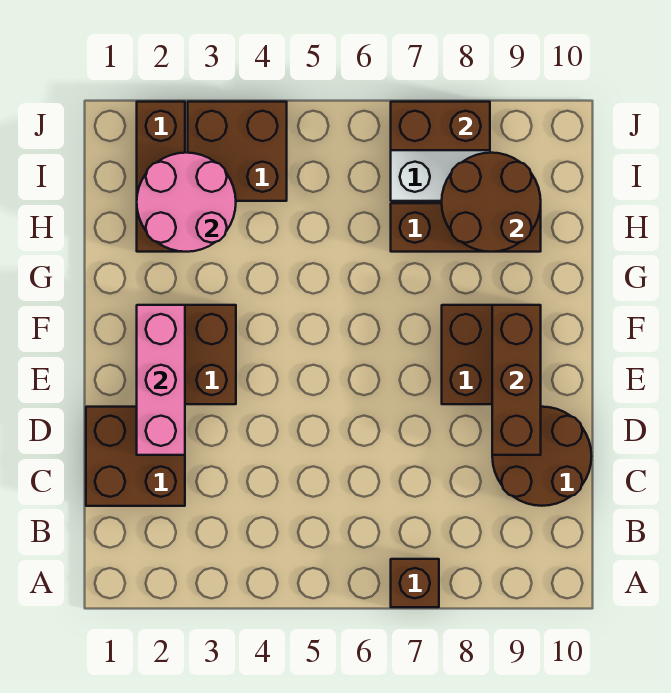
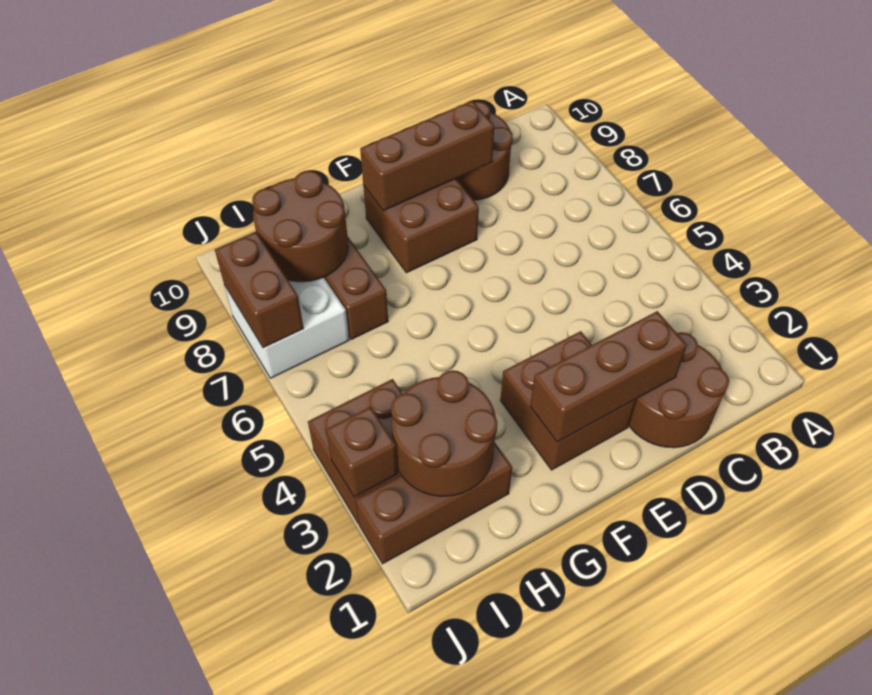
brown brick A7 level 1 -> brown brick J3 level 2
brown brick C1:D2 level 1 -> brown round brick C1:D2 level 1
pink brick D2:F2 level 2 -> brown brick D2:F2 level 2
pink round brick H2:I3 level 2 -> brown round brick H2:I3 level 2

